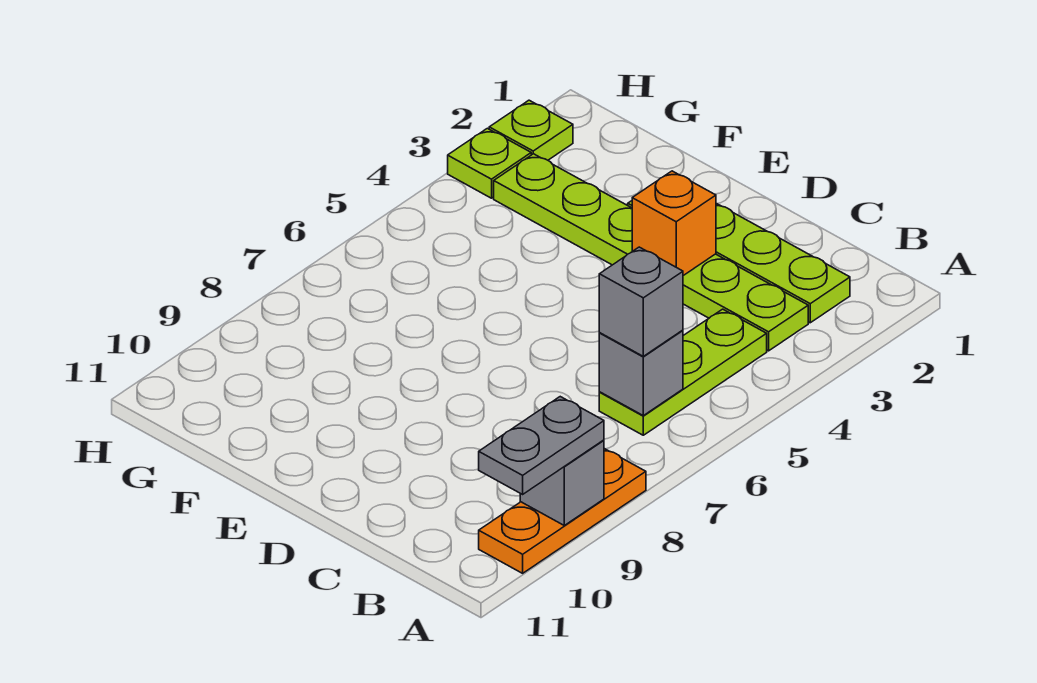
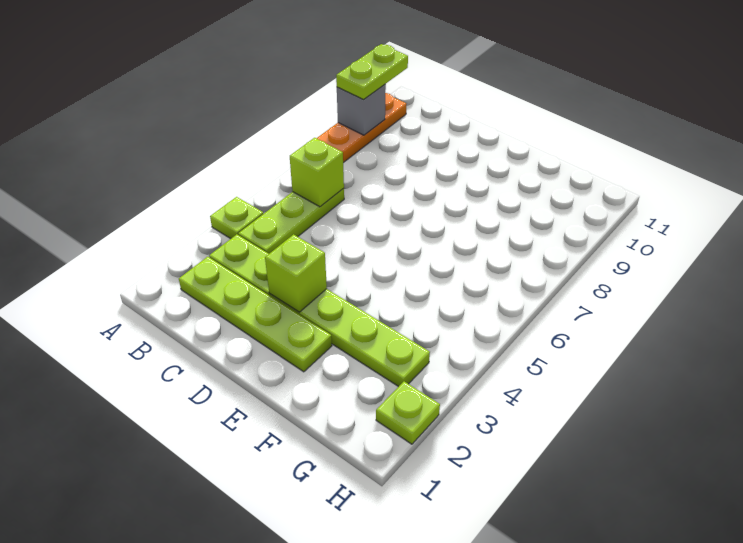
grey plate A9:A10 level 3 -> lime plate A9:A10 level 3
grey brick B6 level 2 -> lime brick B6 level 2
grey brick B6 level 3 -> none
orange brick D3 level 2 -> lime brick D3 level 2
lime plate H3 level 1 -> lime plate A4 level 1

